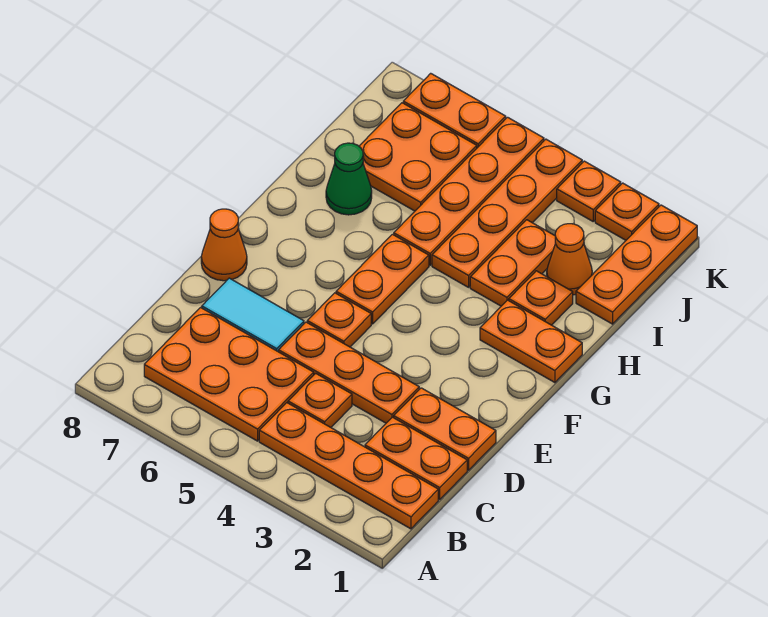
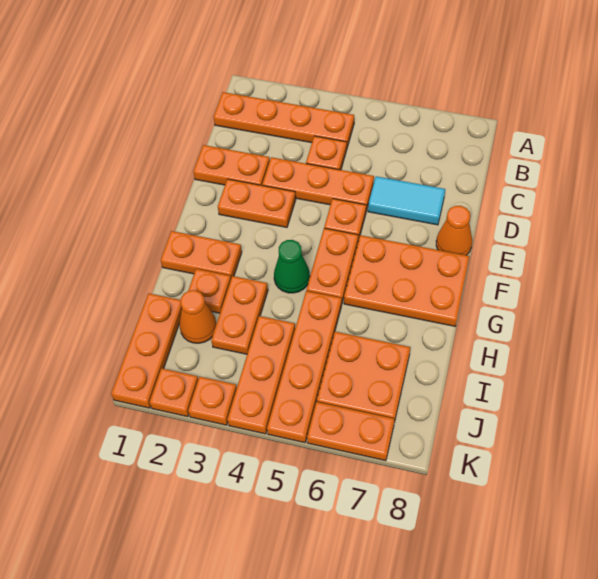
orange plate B5:C7 level 1 -> orange plate F6:G8 level 1
orange plate C1:C2 level 1 -> orange plate E2:E3 level 1
orange plate H4:K4 level 1 -> orange plate I4:K4 level 1
green cone H7 level 1 -> green cone G4 level 1

